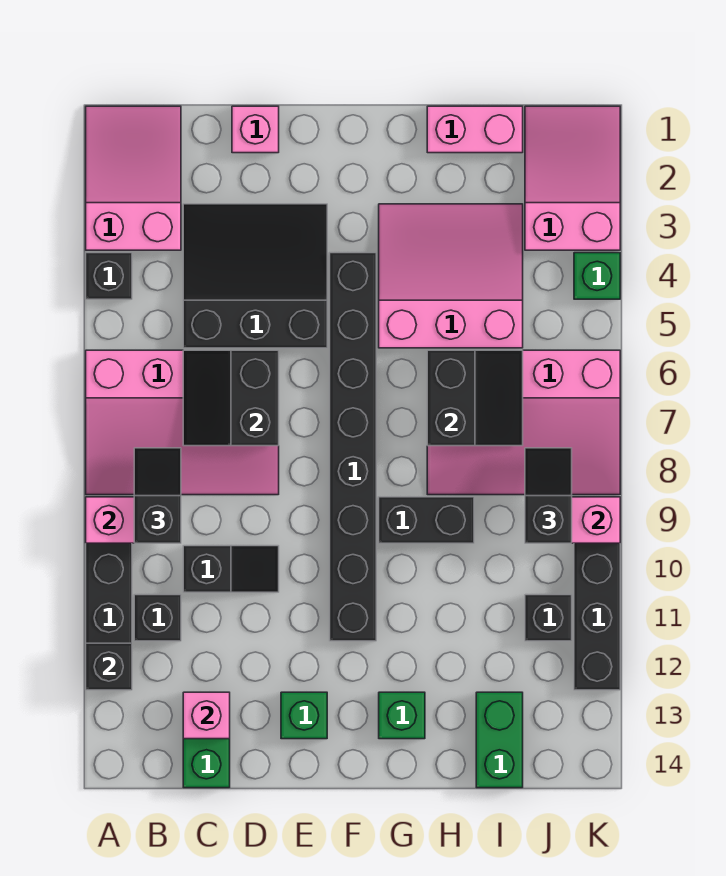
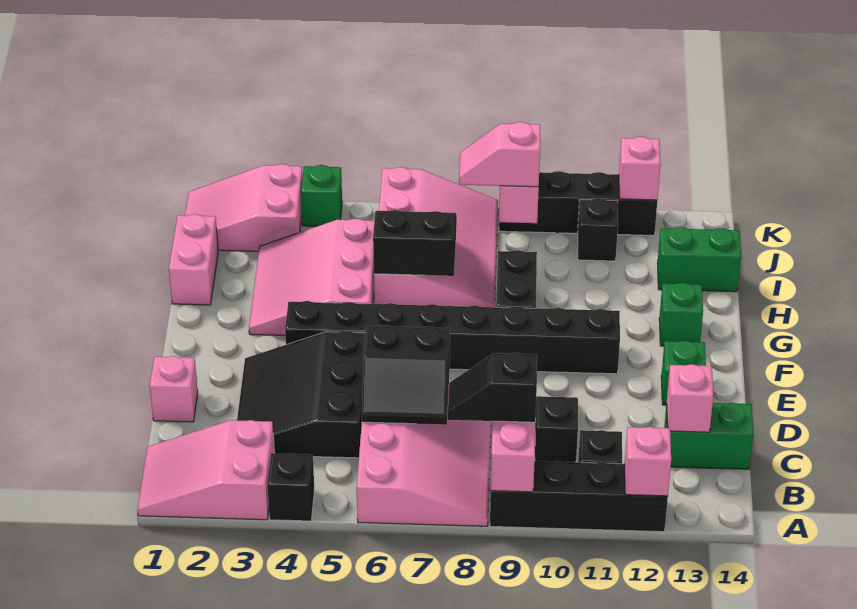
black brick A12 level 2 -> pink brick A12 level 2
black slope J8:J9 level 3 top 9 -> pink slope J8:J9 level 3 top 9
none -> pink brick K12 level 2

